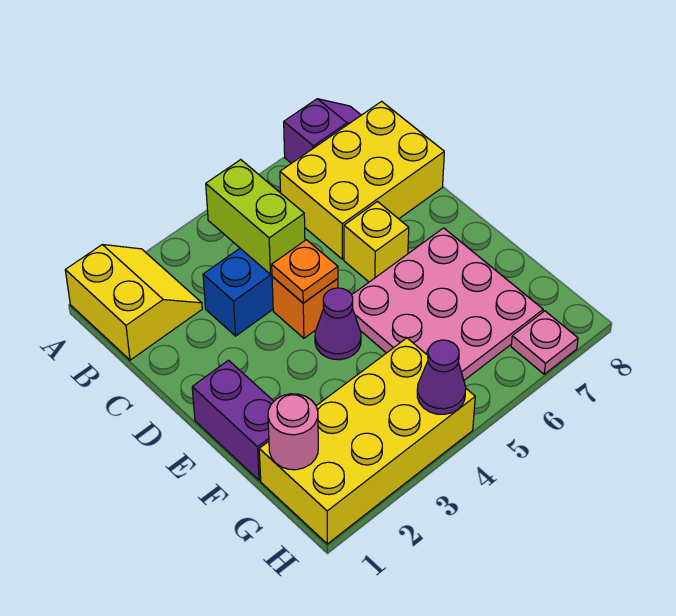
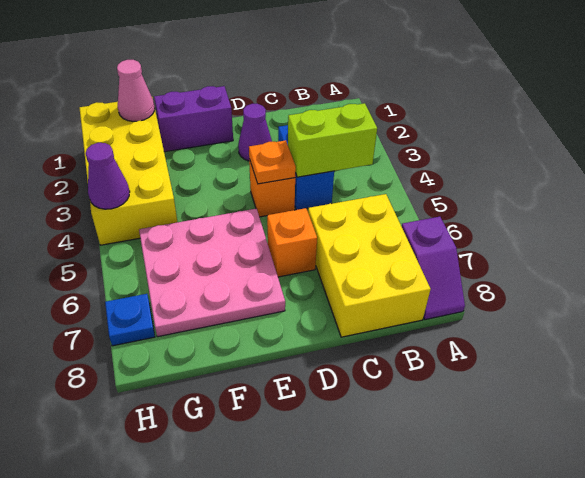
yellow slope A1:B2 level 1 top 1 -> none
yellow brick D6 level 1 -> orange brick D6 level 1
purple cone E4 level 1 -> purple cone D2 level 1
pink round brick G1 level 2 -> pink cone G1 level 2
pink plate H7 level 1 -> blue plate H7 level 1

